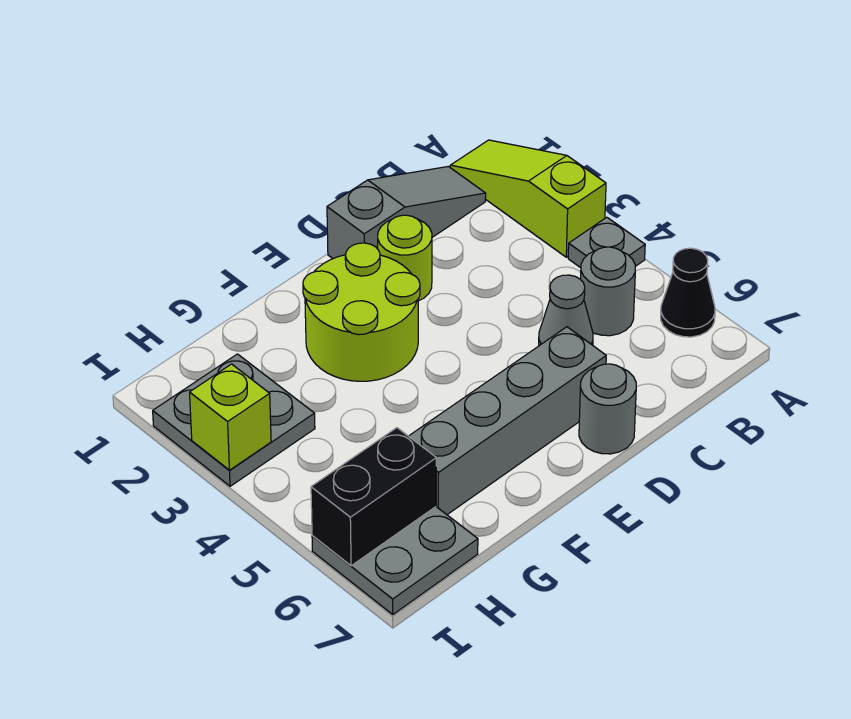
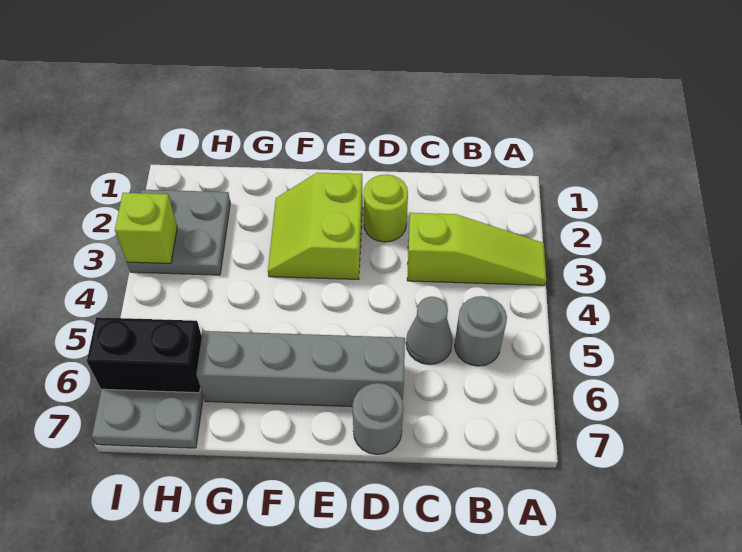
lime slope A1:A3 level 1 top 3 -> lime slope A3:C3 level 1 top C
grey plate A4 level 1 -> none
black cone A6 level 1 -> none
grey slope B1:D1 level 1 top D -> none
lime round brick E2:F3 level 1 -> lime slope E2:F3 level 1 top E

